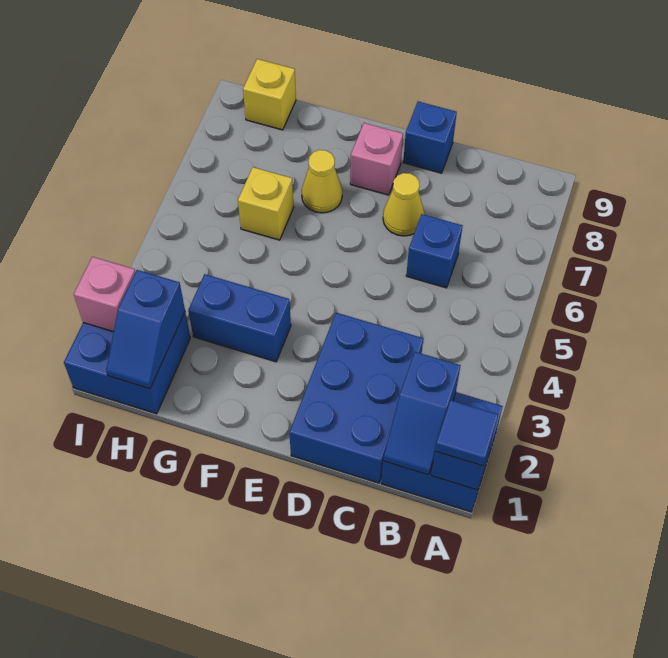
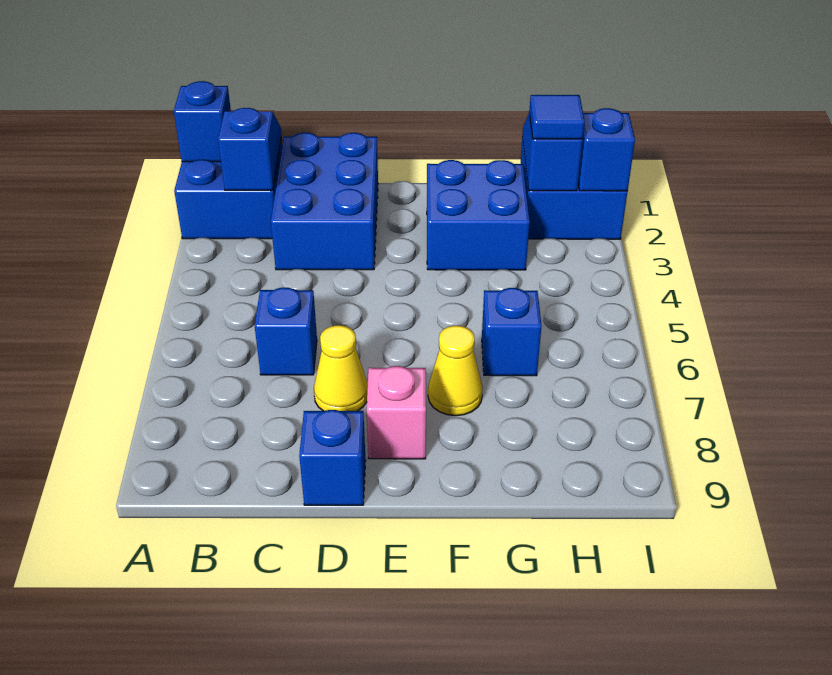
blue tile A1 level 3 -> blue tile H2 level 3
blue brick F3:G3 level 1 -> blue brick F2:G3 level 1
yellow brick G6 level 1 -> blue brick G6 level 1
yellow brick H9 level 1 -> none
pink brick I2 level 2 -> blue brick I2 level 2

